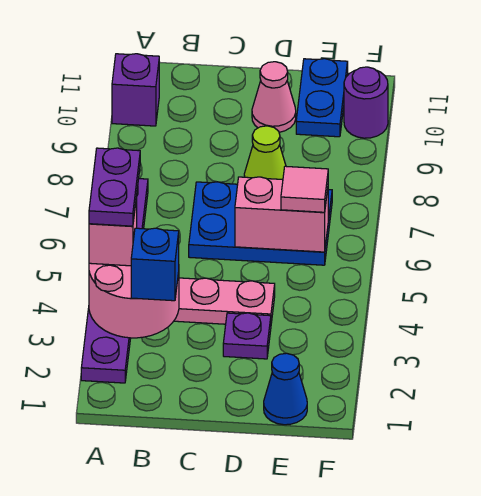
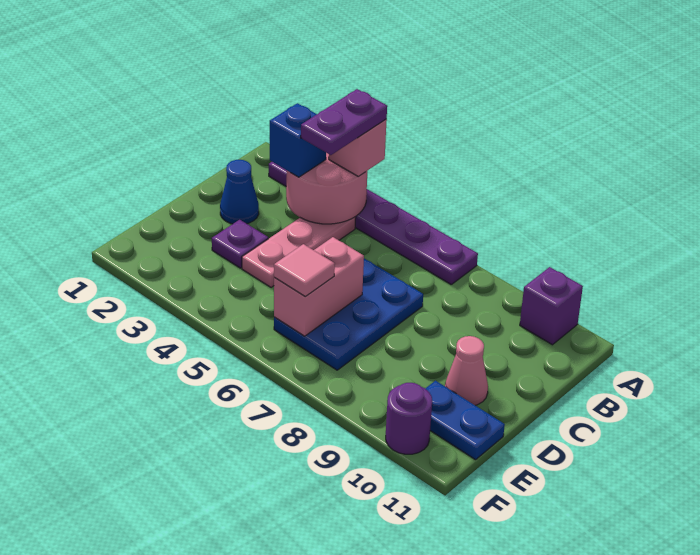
purple plate A4:A5 level 4 -> purple plate A4:B4 level 4
lime cone D8 level 1 -> none
blue cone E1 level 1 -> blue cone C2 level 1

